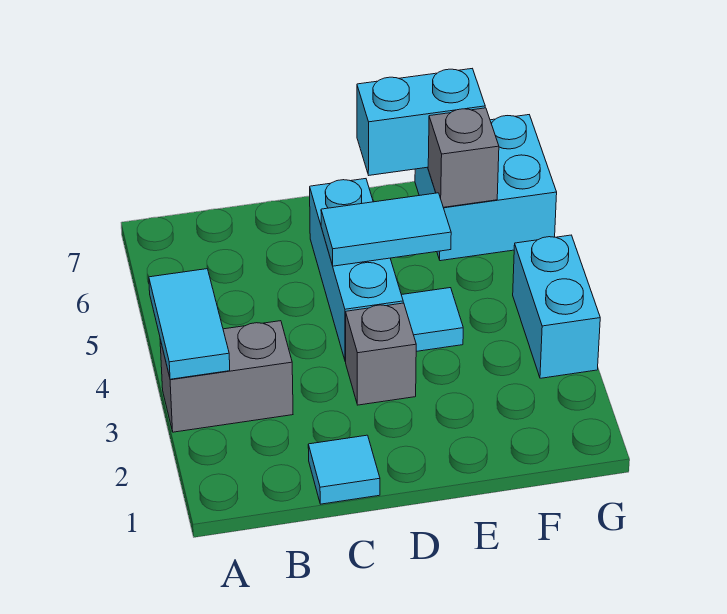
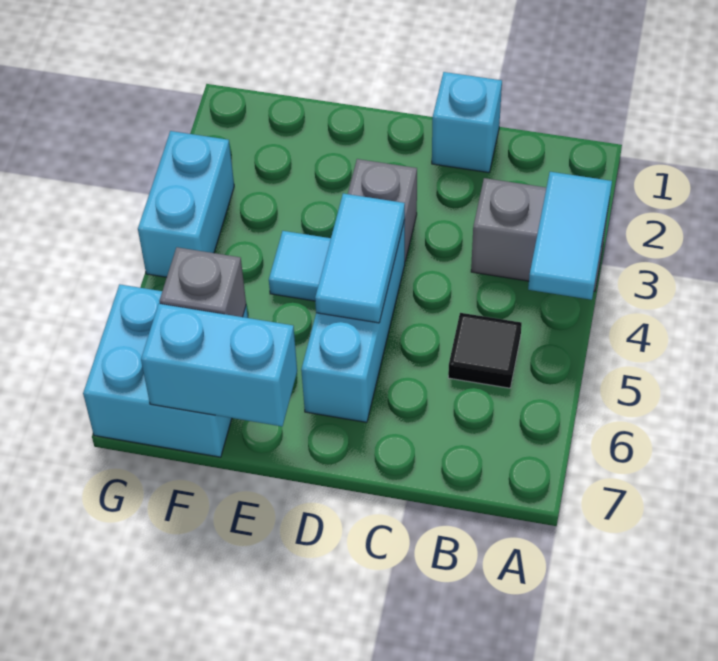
none -> black tile B5 level 1
cyan tile C1 level 1 -> cyan brick C1 level 1
cyan tile D5:E5 level 2 -> cyan tile D4:D5 level 2

